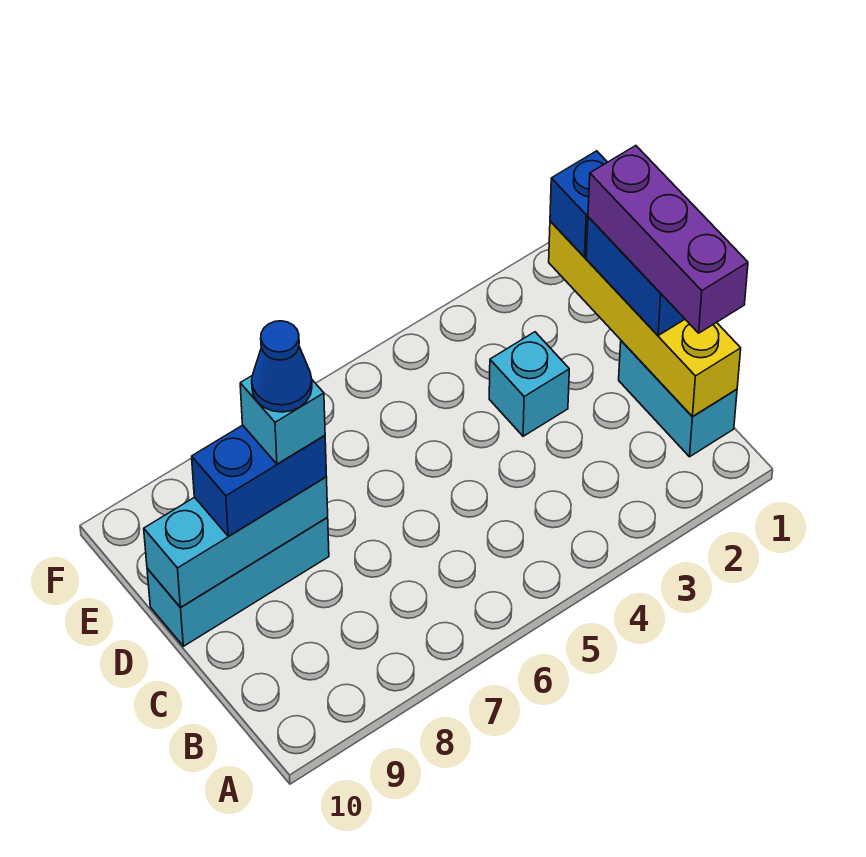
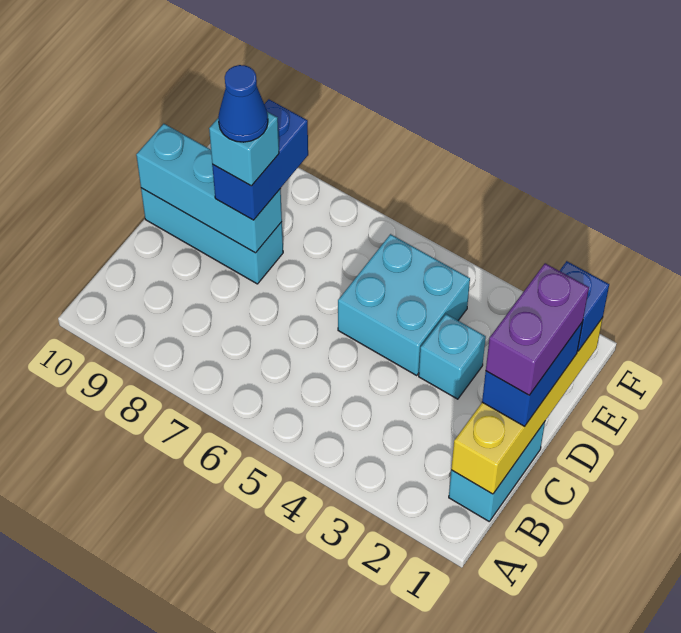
purple brick B1:D1 level 4 -> purple brick C1:D1 level 4
none -> cyan brick D4:E5 level 1
blue brick D8:D9 level 3 -> blue brick D8:E8 level 3

